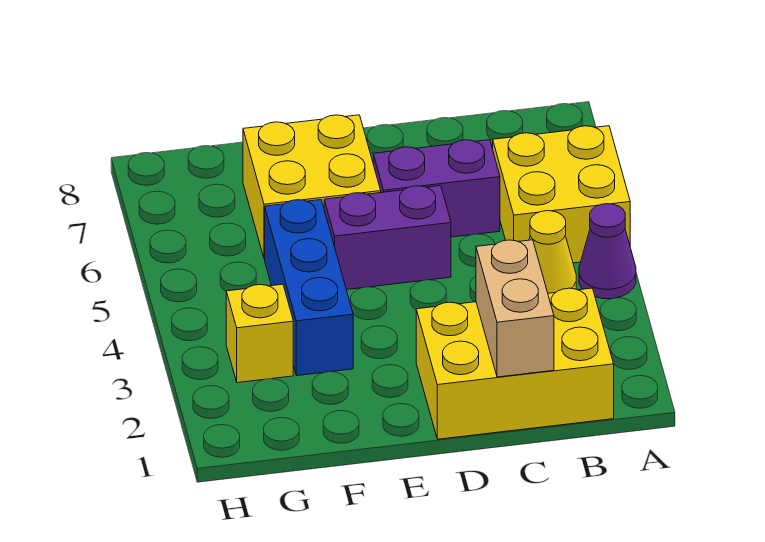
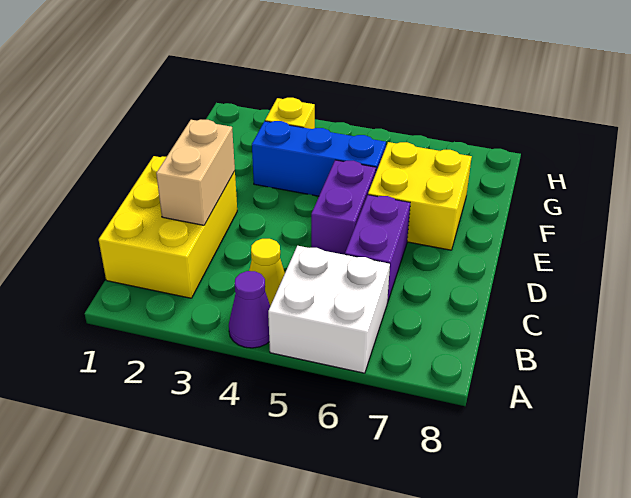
yellow brick A5:B6 level 1 -> white brick A5:B6 level 1
tan brick C1:C2 level 2 -> tan brick C2:D2 level 2

